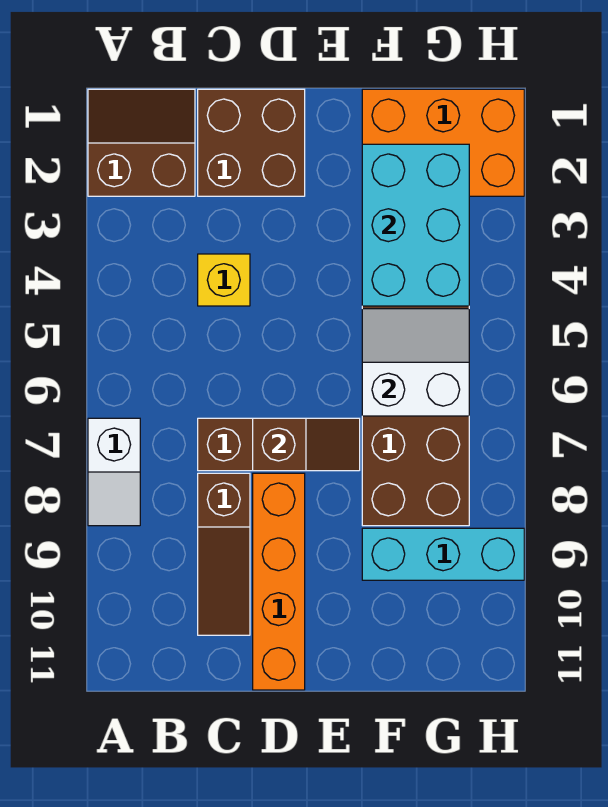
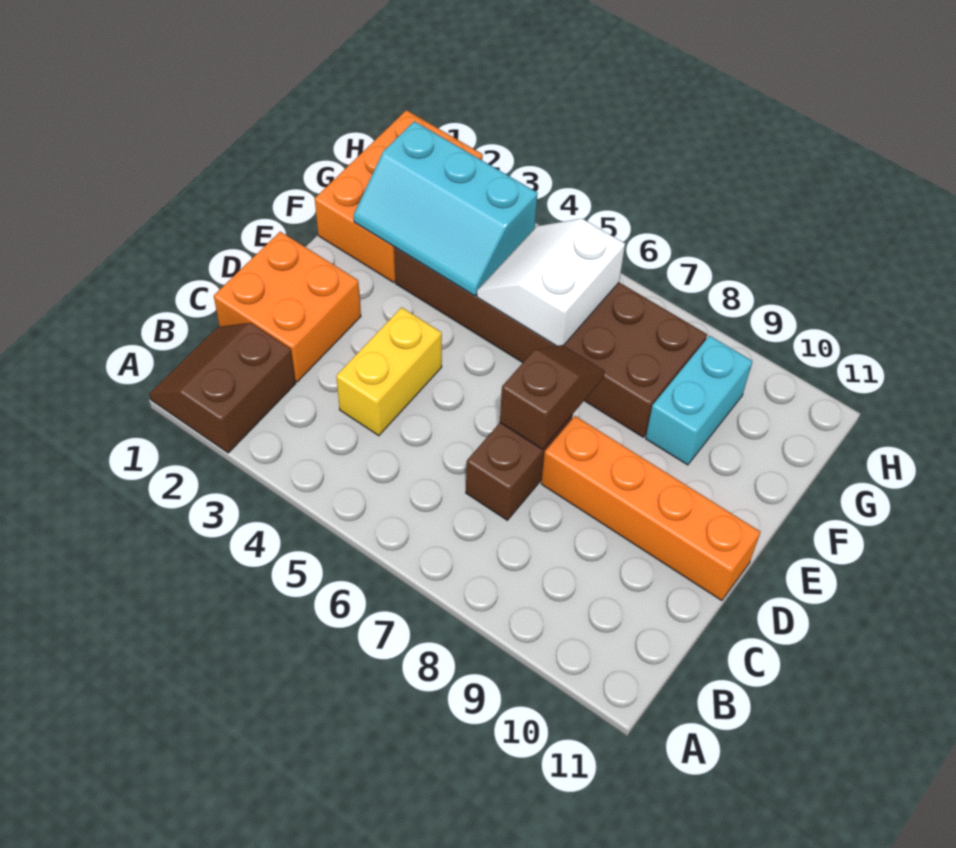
white slope A7:A8 level 1 top 7 -> none
brown brick C1:D2 level 1 -> orange brick C1:D2 level 1
yellow brick C4 level 1 -> yellow brick C4:D4 level 1
brown slope C8:C10 level 1 top 8 -> none
cyan brick F2:G4 level 2 -> cyan slope F2:G4 level 2 top G
cyan brick F9:H9 level 1 -> cyan brick F9:G9 level 1

